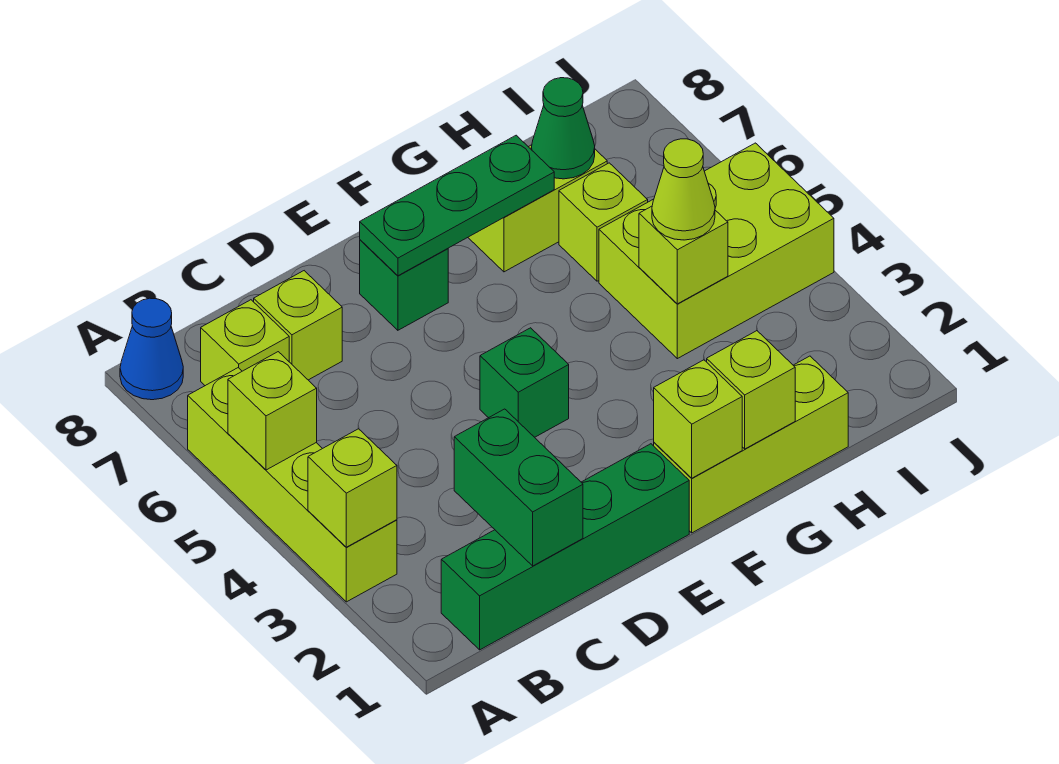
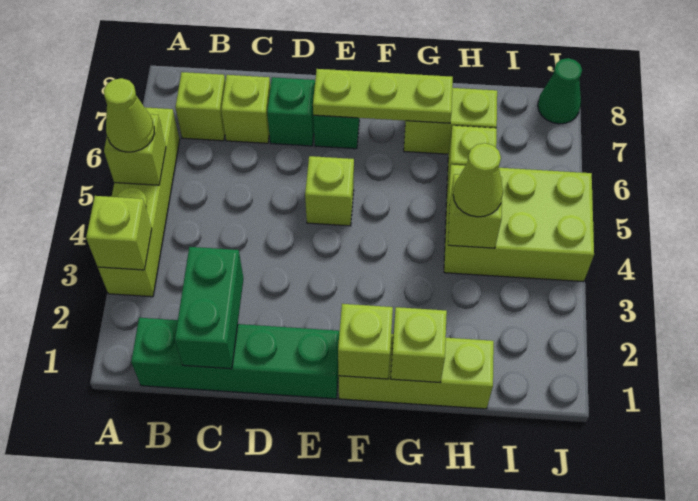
none -> lime cone A5 level 3
blue cone A8 level 1 -> none
green brick E4 level 1 -> green brick D7 level 1
none -> lime brick E5 level 1
green plate E7:G7 level 2 -> lime plate E7:G7 level 2
green cone H7 level 2 -> green cone J8 level 1

